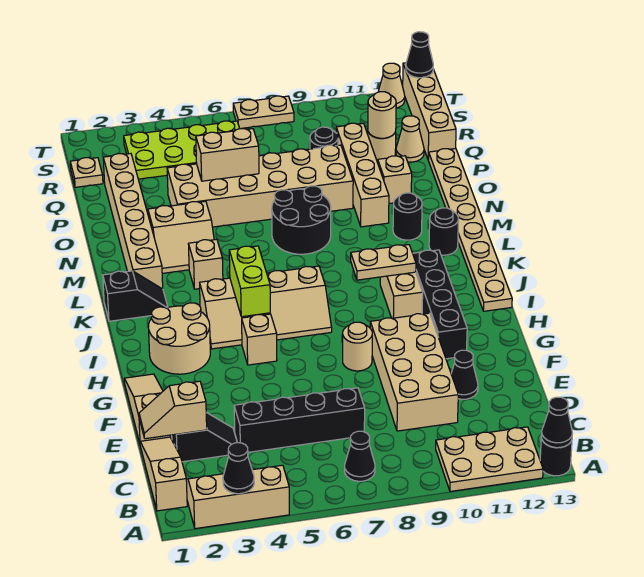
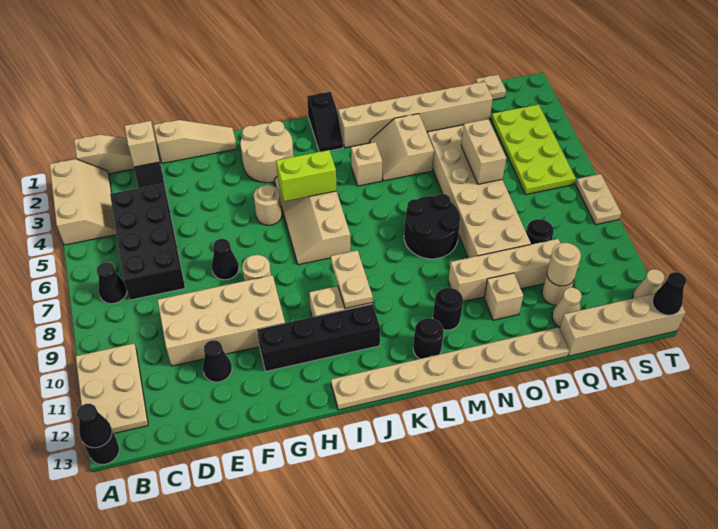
black cone A3 level 2 -> black cone F7 level 1
black brick D4:D7 level 1 -> black brick C4:D7 level 1
tan brick H5 level 1 -> tan round brick H5 level 1

